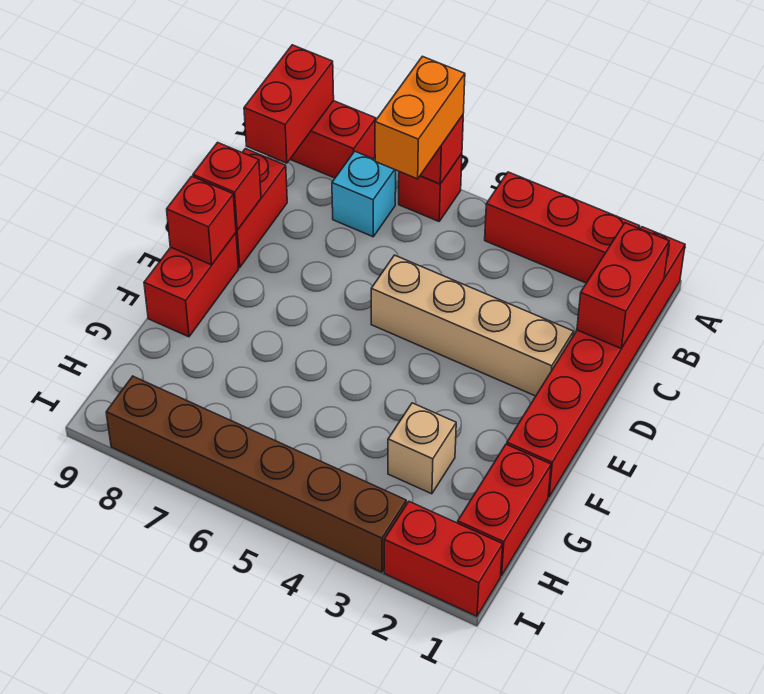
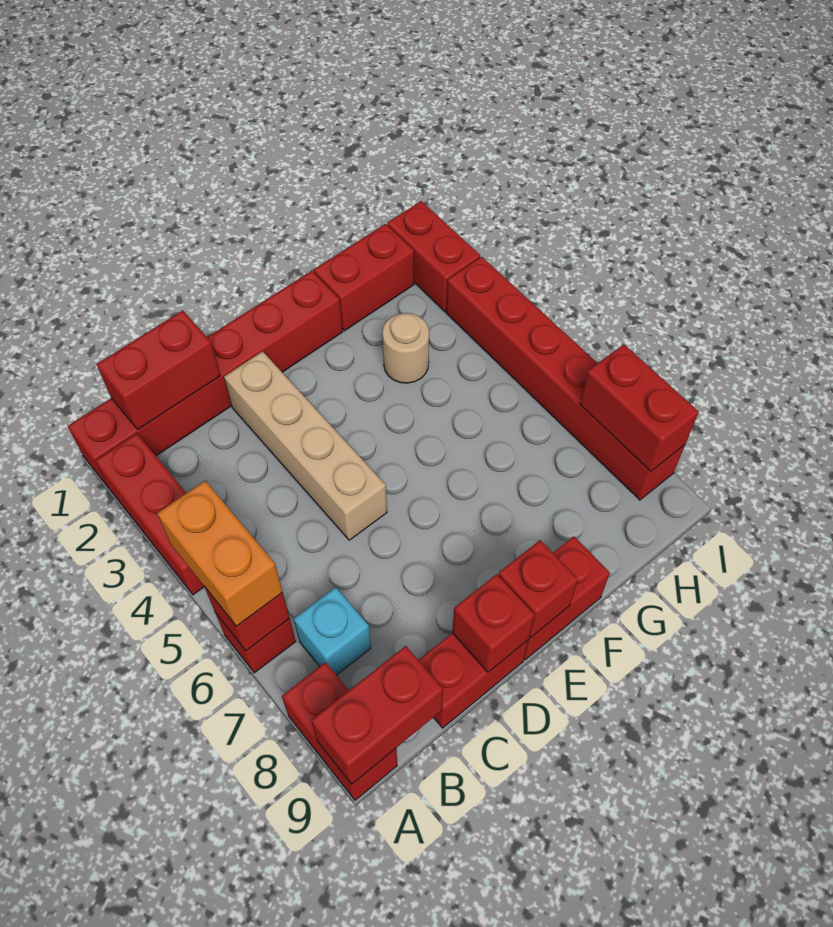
orange brick A6:B6 level 3 -> orange brick A5:A6 level 3
tan brick G3 level 1 -> tan round brick G3 level 1
brown brick I3:I8 level 1 -> red brick I3:I8 level 1
none -> red brick I7:I8 level 2

